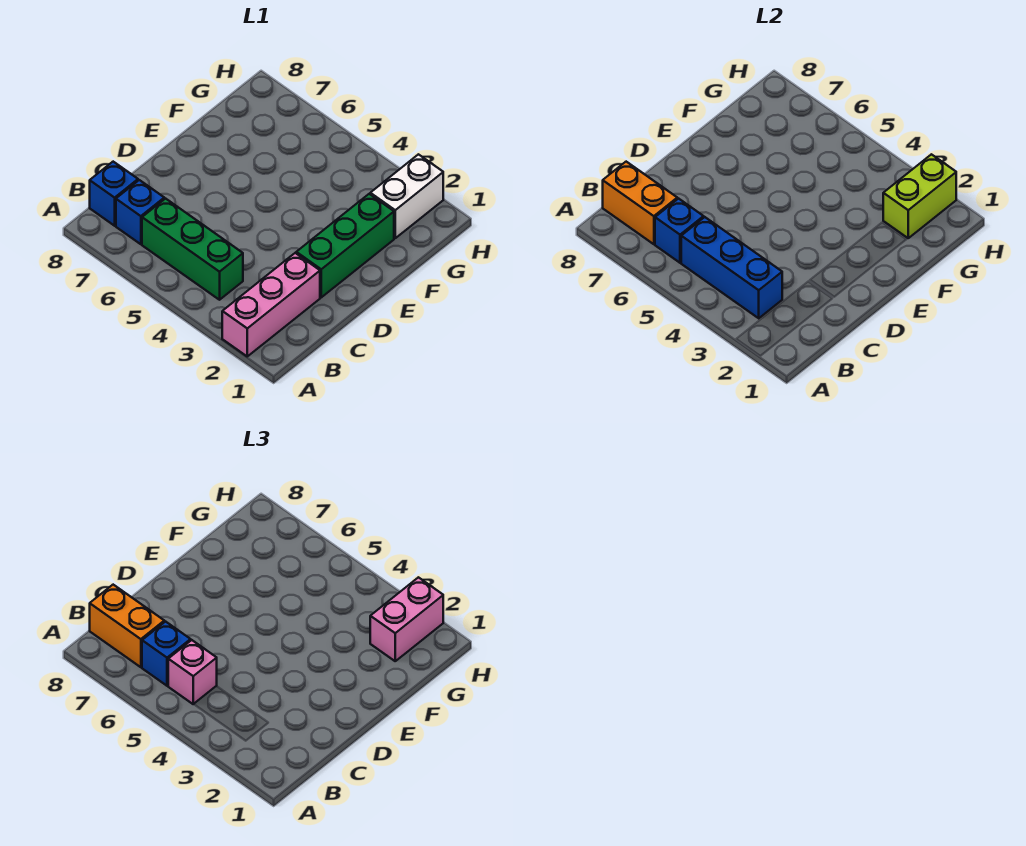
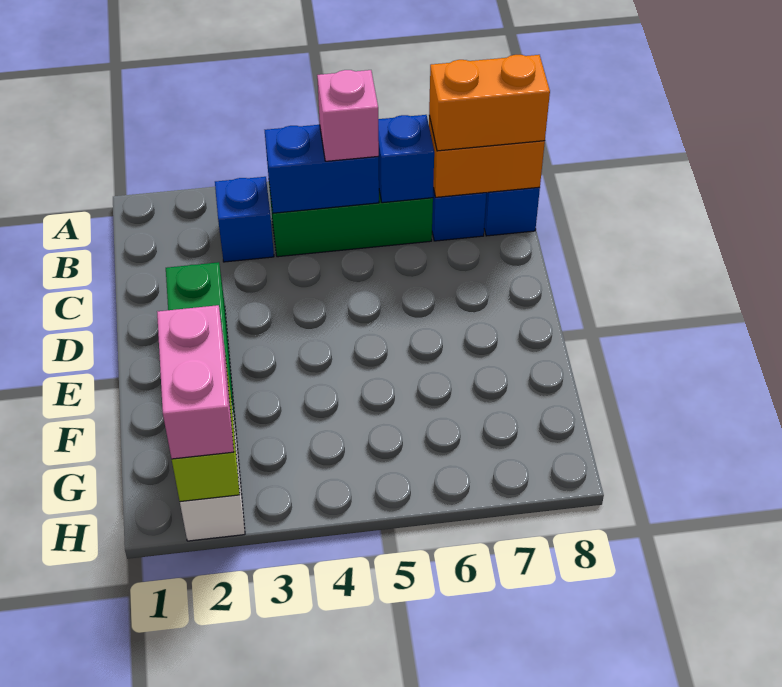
pink brick A2:C2 level 1 -> none
blue brick B3:B5 level 2 -> blue brick B4:B5 level 2
blue brick B6 level 3 -> blue brick B3 level 1

